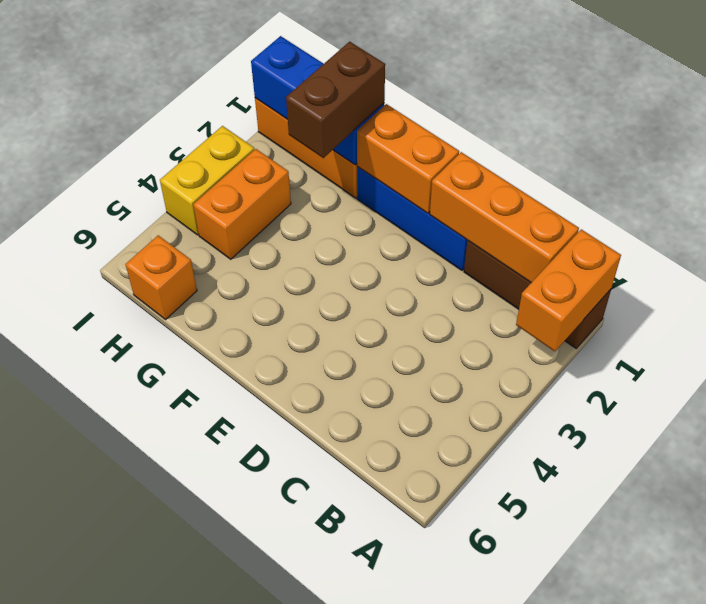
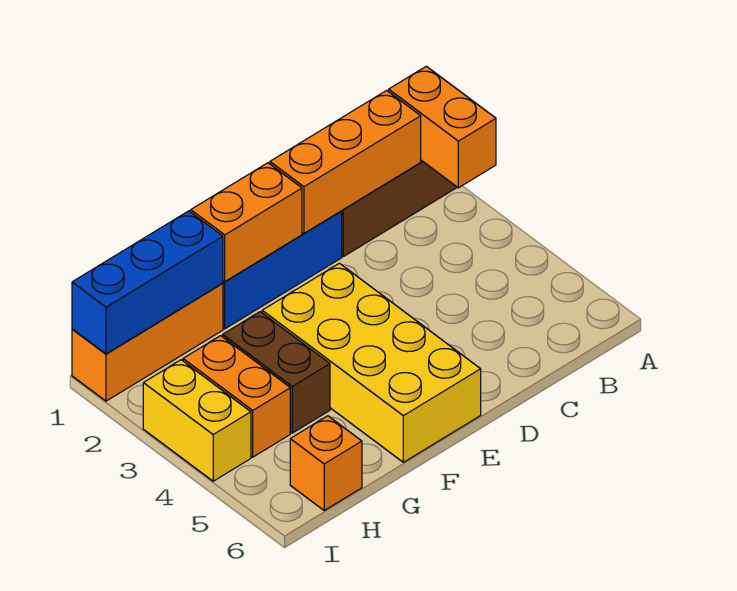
none -> yellow brick E3:F6 level 1
brown brick G1:G2 level 3 -> brown brick G3:G4 level 1

